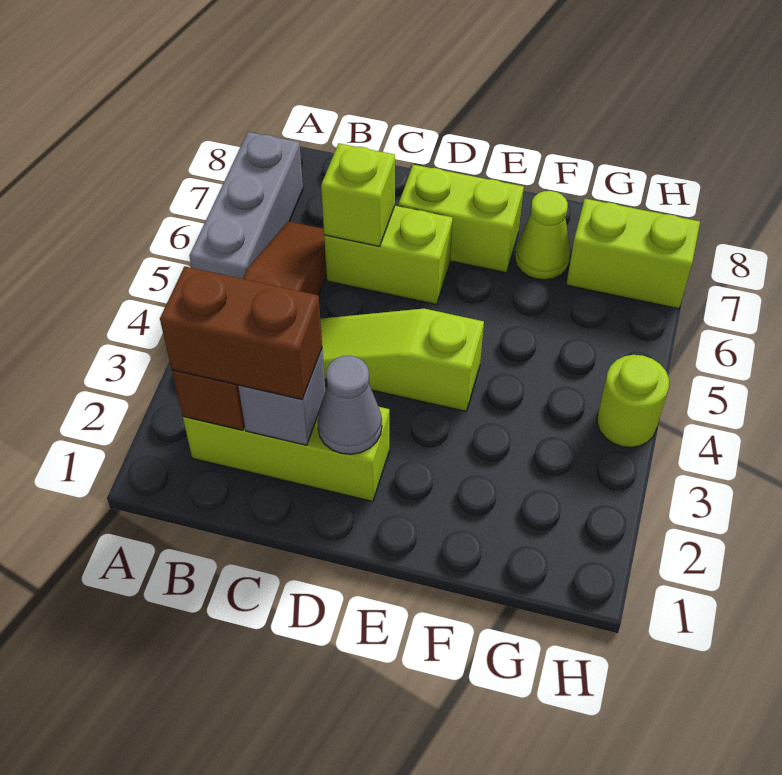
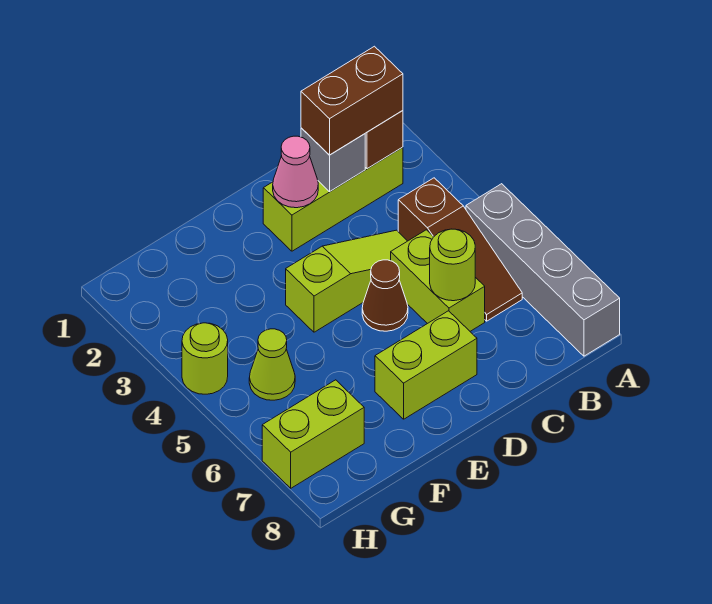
grey brick A5:A7 level 1 -> grey brick A5:A8 level 1
lime brick C6:D6 level 1 -> lime brick C5:C6 level 1
lime brick C6 level 2 -> lime round brick C6 level 2
grey cone D2 level 2 -> pink cone D2 level 2
none -> brown cone D5 level 1
lime cone F7 level 1 -> lime cone G5 level 1

